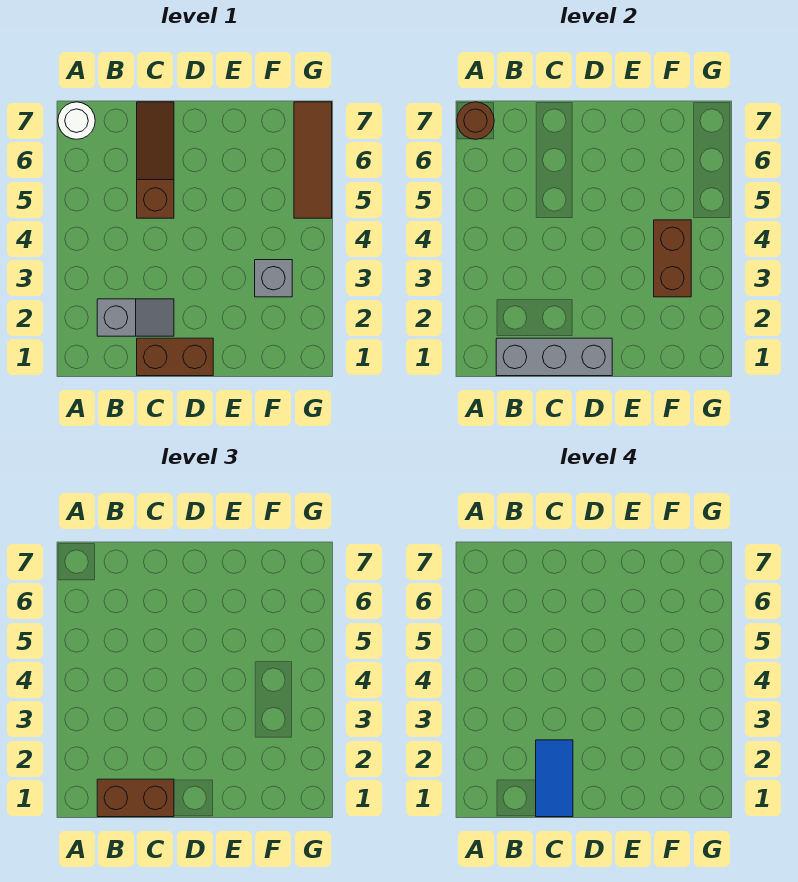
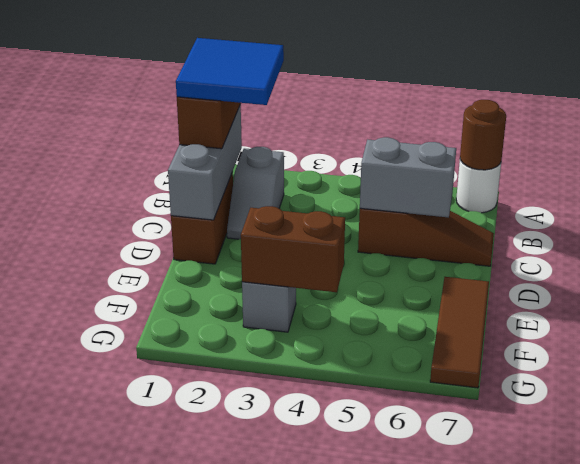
blue tile C1:C2 level 4 -> blue tile B1:C2 level 4
none -> grey brick C5:C6 level 2
brown tile G5:G7 level 1 -> brown tile E7:G7 level 1

